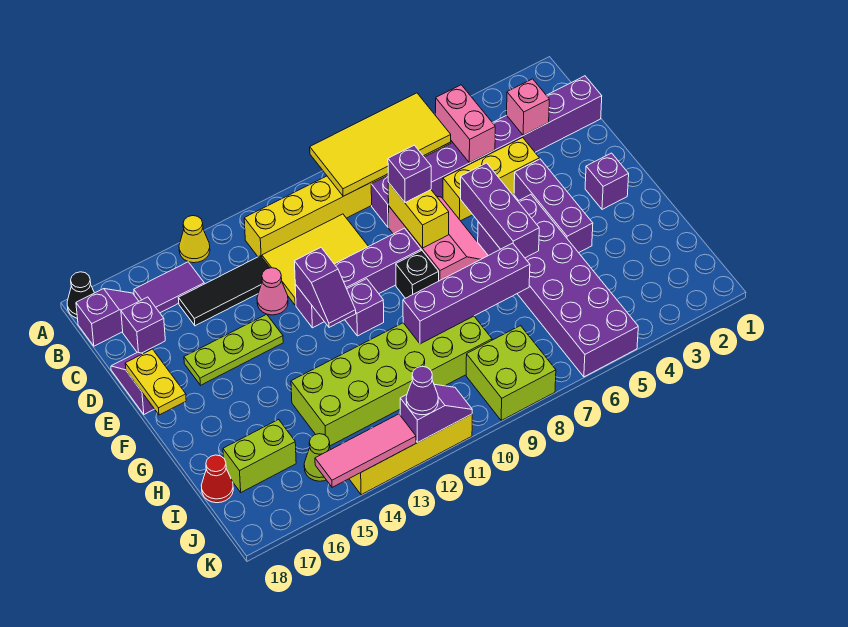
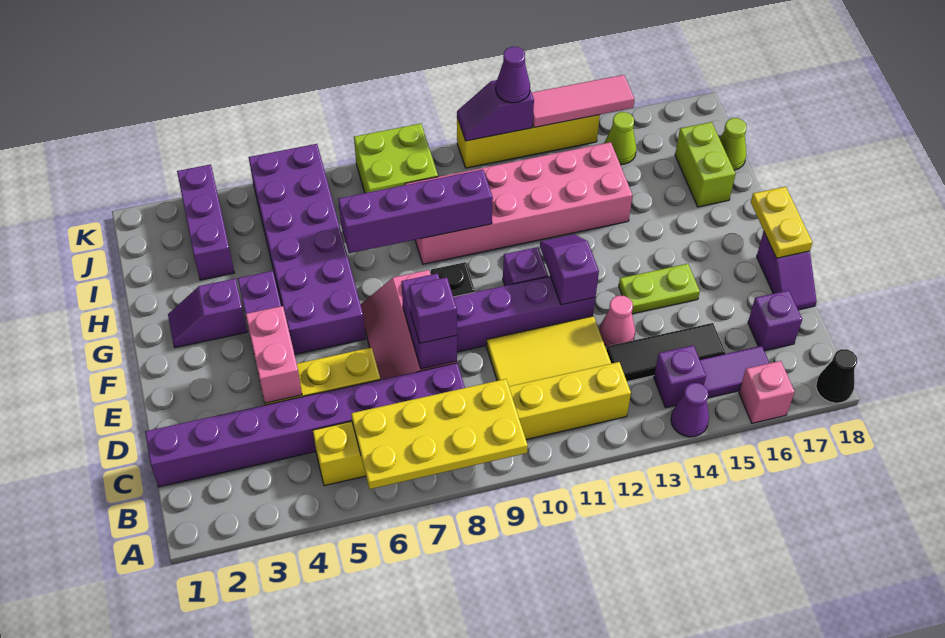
yellow tile A6:B9 level 2 -> yellow plate A6:B9 level 2
yellow cone A14 level 1 -> purple cone A14 level 1
pink brick B5:C5 level 2 -> pink brick D4:E4 level 2
purple slope B17:B18 level 1 top 18 -> purple slope G2:G3 level 1 top 3
pink brick C3 level 2 -> pink brick A16 level 1
yellow brick D8:E8 level 2 -> purple brick D8:E8 level 2
purple brick E6:G6 level 2 -> purple brick I3:K3 level 1
lime plate E14:E16 level 1 -> lime plate E14:E15 level 1
purple brick F2 level 1 -> purple brick B14 level 1
lime brick H9:I14 level 1 -> pink brick H9:I14 level 1
lime brick I16:I17 level 1 -> lime brick H17:I17 level 1
red cone I18 level 1 -> lime cone I18 level 1

